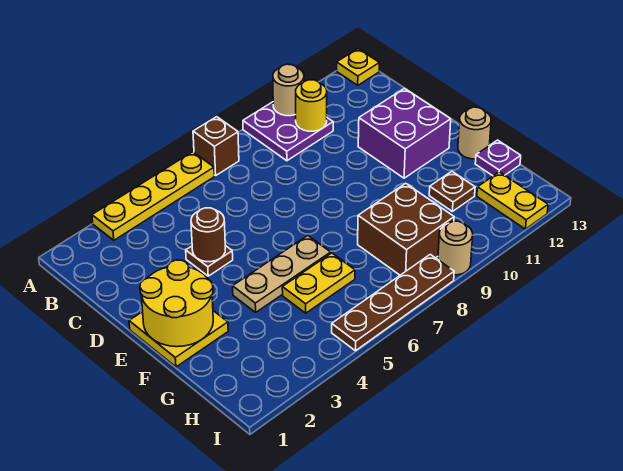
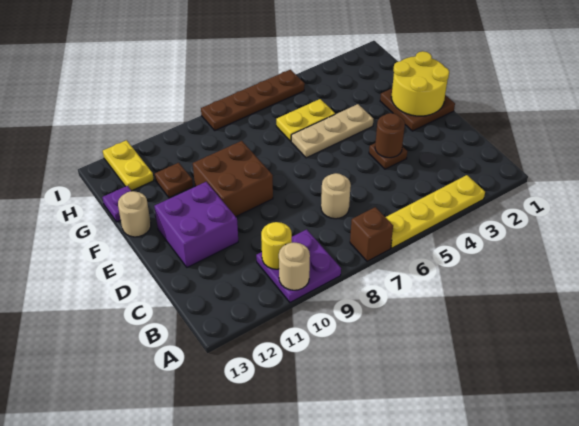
yellow plate A13 level 1 -> none
yellow plate E1:F2 level 1 -> brown plate E1:F2 level 1
brown brick G8:H9 level 1 -> brown brick E9:F10 level 1
tan round brick I9 level 1 -> tan round brick C7 level 1

